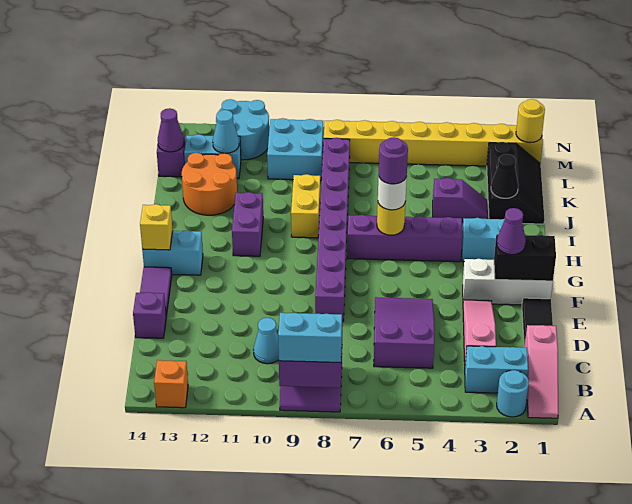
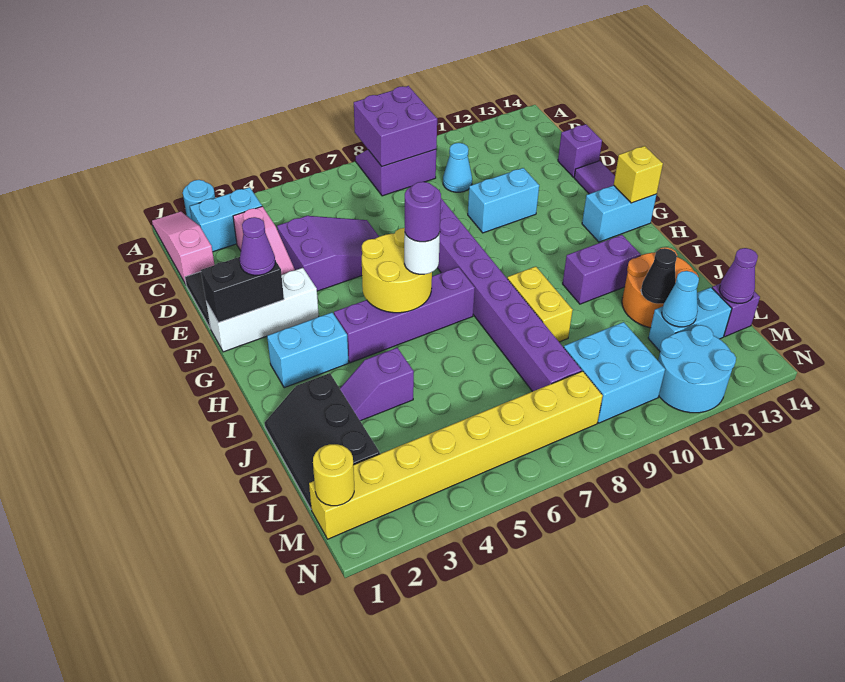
cyan brick A8:A9 level 3 -> cyan brick E10:E11 level 1
orange brick A13 level 1 -> none
purple slope C5:E6 level 1 top C -> purple slope D4:E6 level 1 top 4
yellow round brick H6 level 2 -> yellow round brick G5:H6 level 2
purple brick H11:I11 level 1 -> purple brick I11:I12 level 1
black cone J2 level 2 -> black cone K12 level 2

